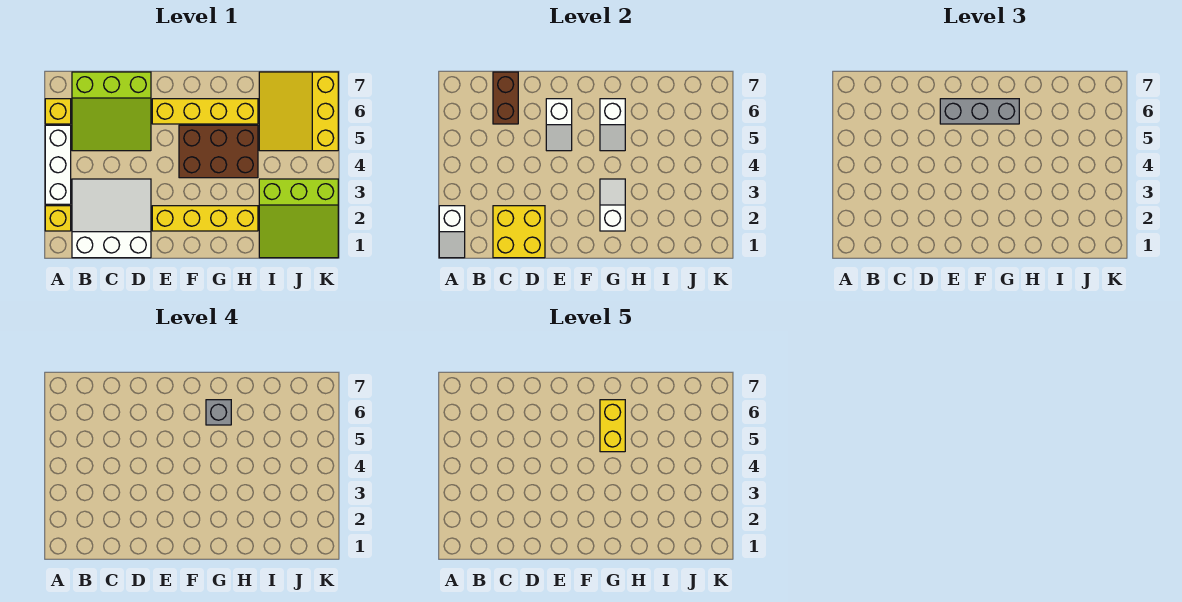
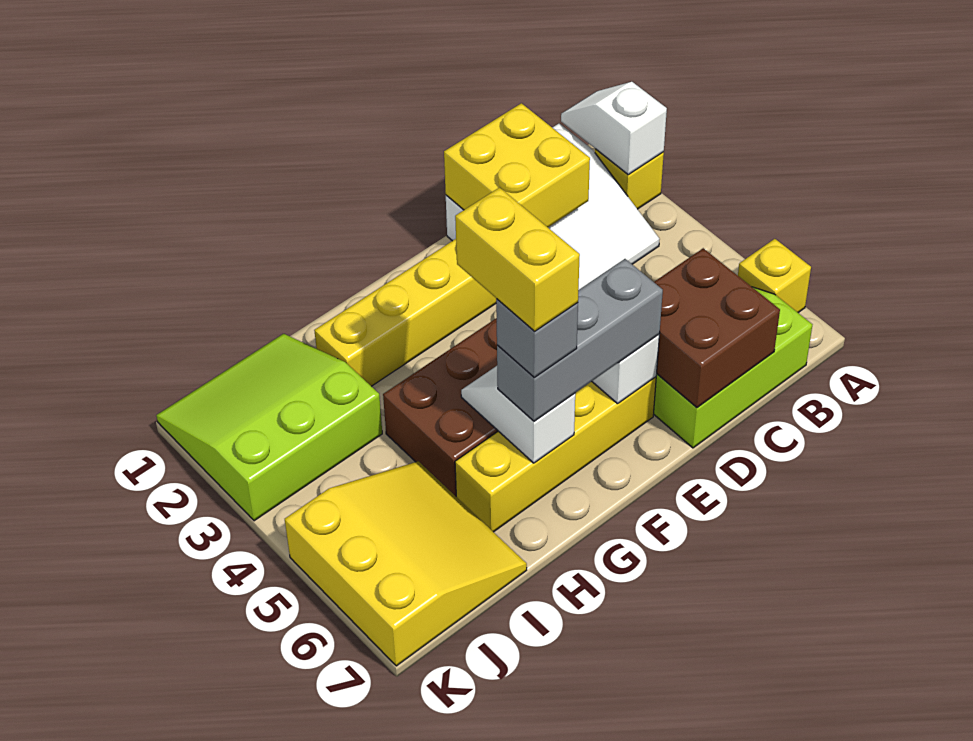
white brick A3:A5 level 1 -> none
brown brick C6:C7 level 2 -> brown brick C6:D7 level 2
white slope G2:G3 level 2 top 2 -> none

